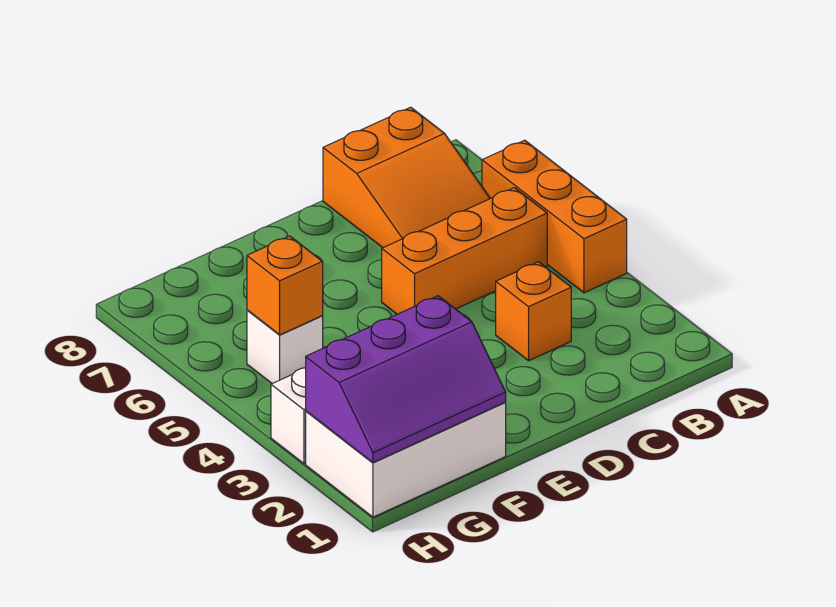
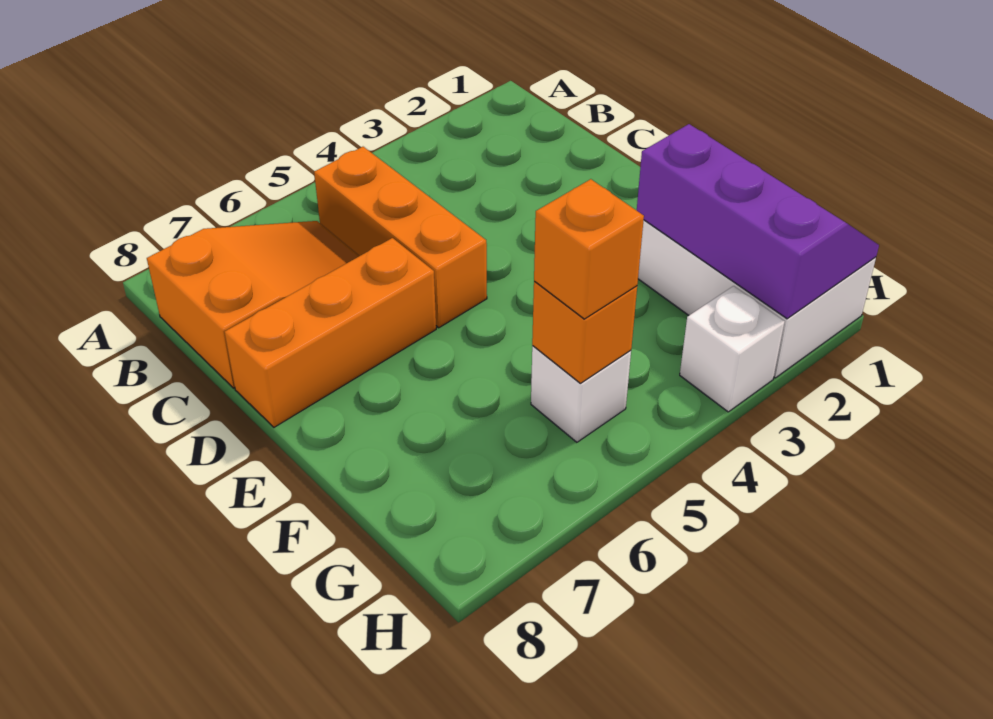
orange brick A4:A6 level 1 -> orange brick D6:D8 level 1
orange brick C3 level 1 -> orange brick G5 level 3

